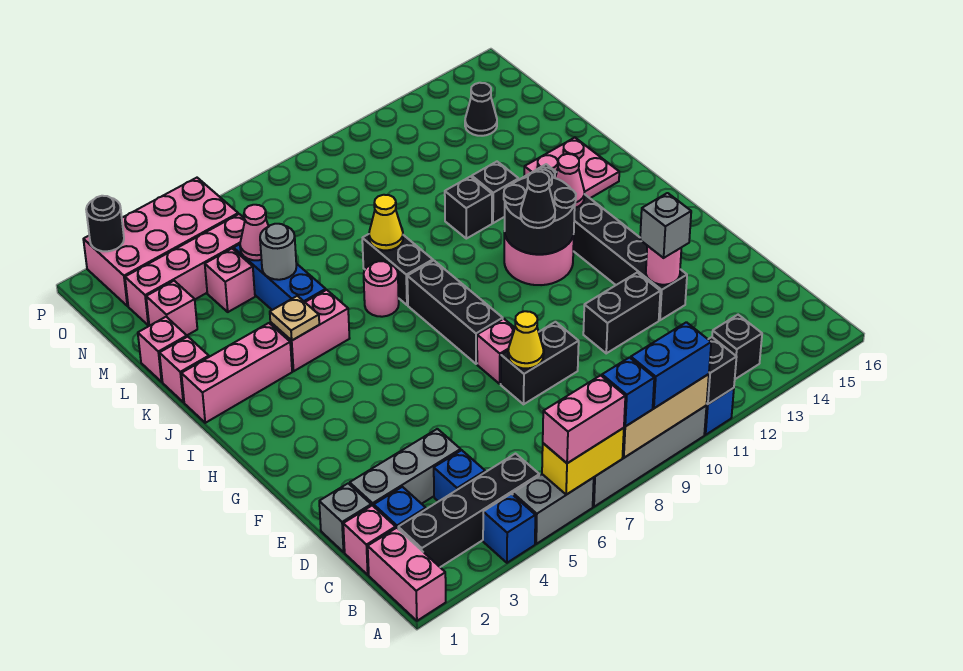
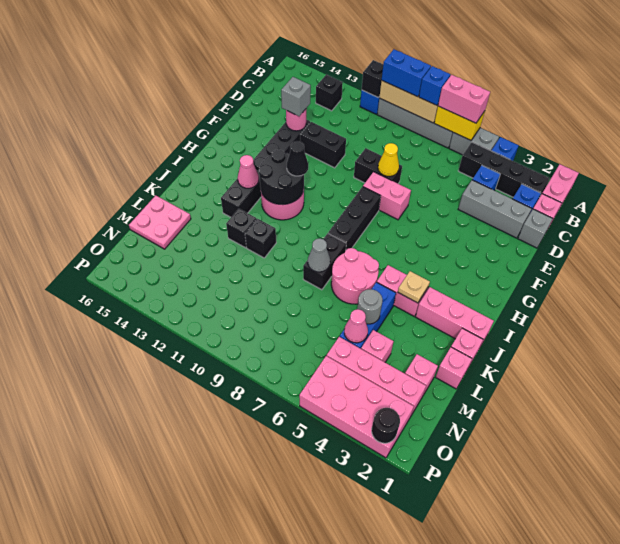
pink brick F8 level 1 -> pink brick F7:F8 level 1
pink round brick J7 level 1 -> pink round brick J6:K7 level 1
pink plate J14:K15 level 1 -> pink plate L15:M16 level 1
yellow cone K8 level 2 -> grey cone K8 level 2
black cone N14 level 1 -> none

